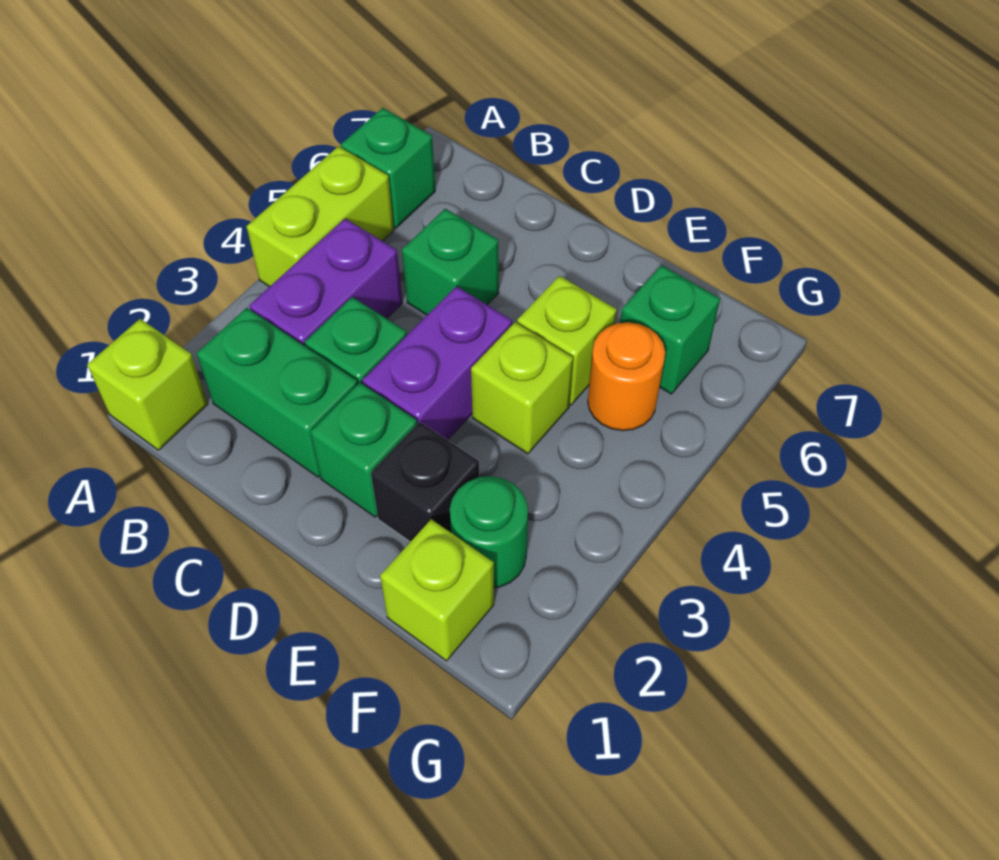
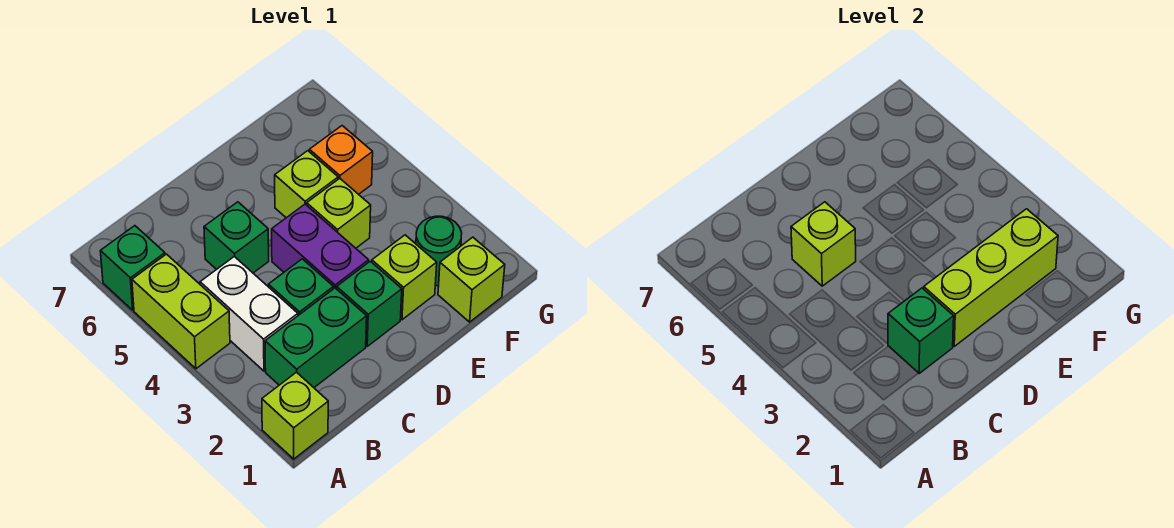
purple brick B3:B4 level 1 -> white brick B3:B4 level 1
none -> lime brick C5 level 2
none -> lime brick D2:F2 level 2
black brick E2 level 1 -> lime brick E2 level 1
orange round brick F5 level 1 -> orange brick F5 level 1
green brick F6 level 1 -> green brick C2 level 2

